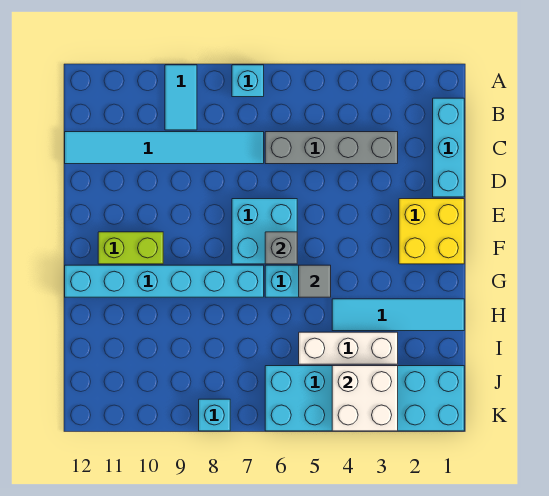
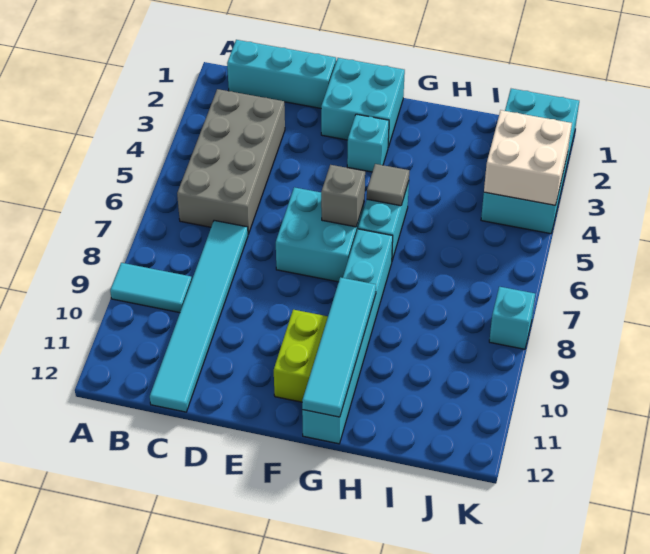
cyan brick A7 level 1 -> cyan brick F3 level 1
grey brick C3:C6 level 1 -> grey brick B3:C6 level 1
yellow brick E1:F2 level 1 -> cyan brick E1:F2 level 1
cyan tile H1:H4 level 1 -> cyan tile G9:G12 level 2
white brick I3:I5 level 1 -> none
cyan brick J1:K6 level 1 -> cyan brick J1:K4 level 1

